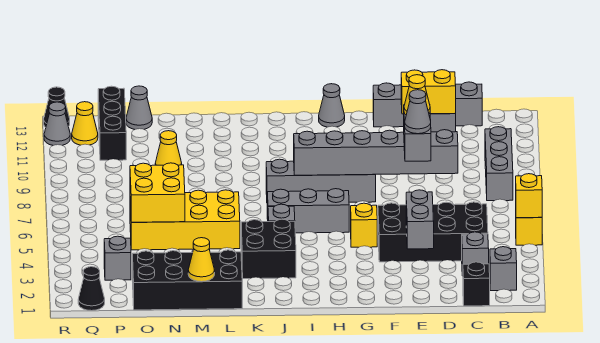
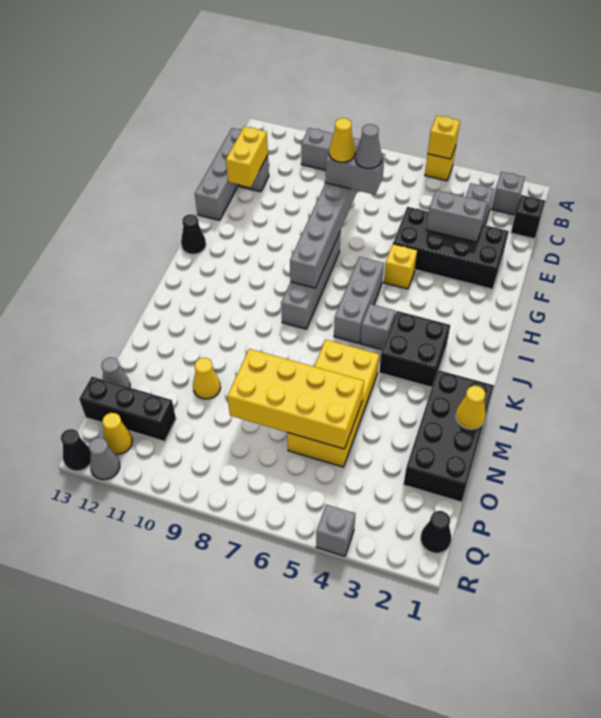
black brick C4:F5 level 1 -> black brick E2:F5 level 1
grey cone H13 level 1 -> black cone H13 level 1
yellow brick N5:O6 level 2 -> yellow brick N5:O8 level 2
grey brick P3 level 1 -> grey brick R4 level 1

